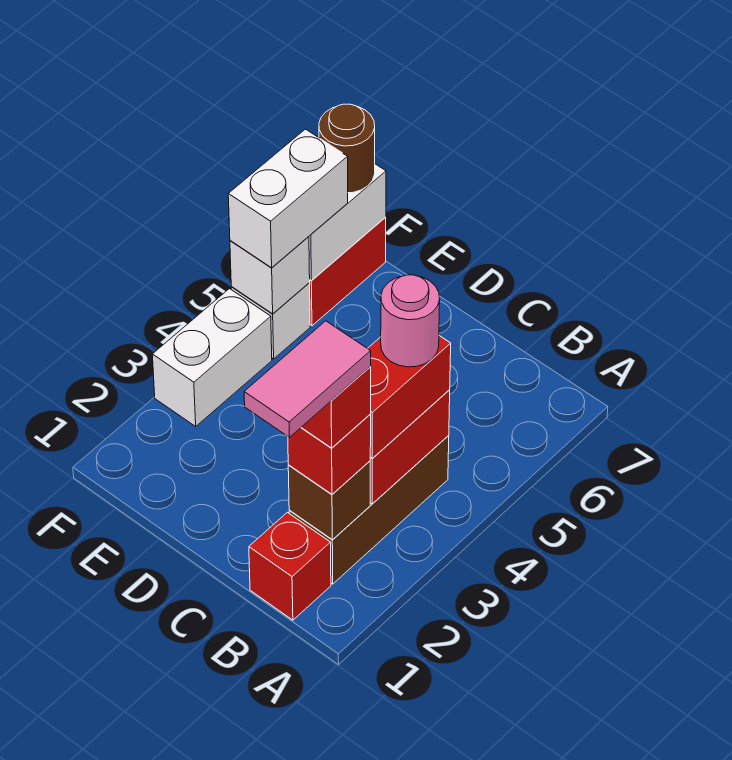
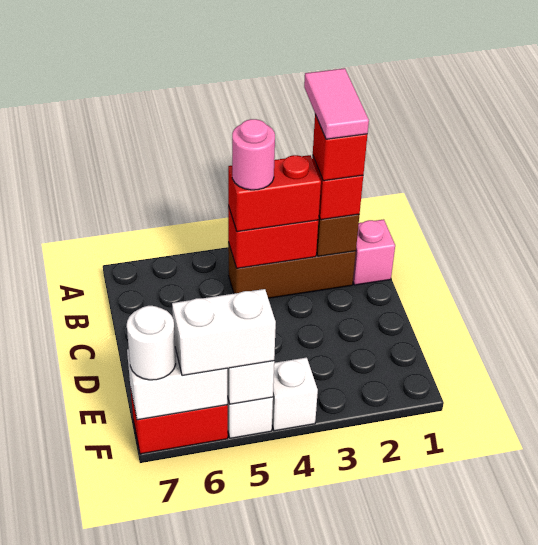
red brick B1 level 1 -> pink brick B1 level 1
pink tile B1:B2 level 5 -> pink tile A2:B2 level 5
white brick F3:F4 level 1 -> white brick F4 level 1
brown round brick F7 level 3 -> white round brick F7 level 3

